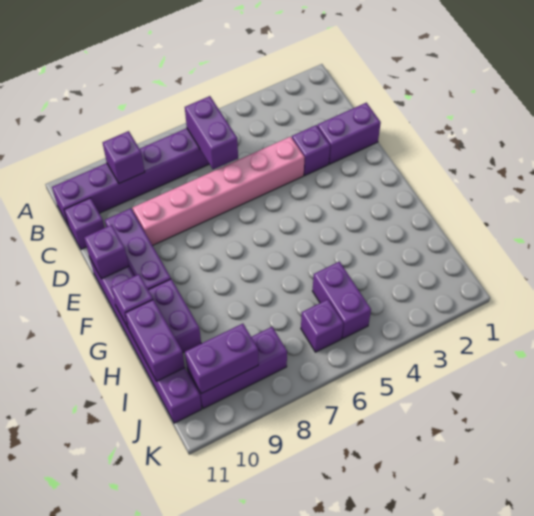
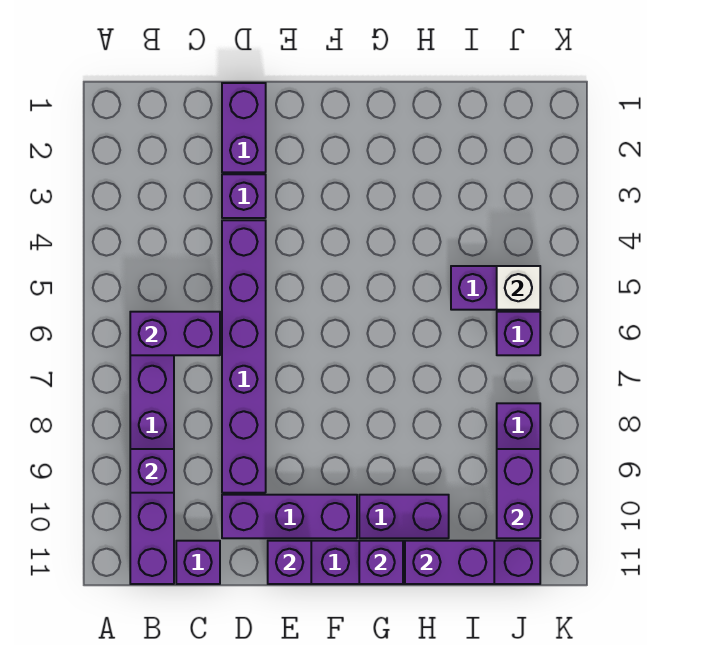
pink brick D4:D9 level 1 -> purple brick D4:D9 level 1
none -> white brick J5 level 2

